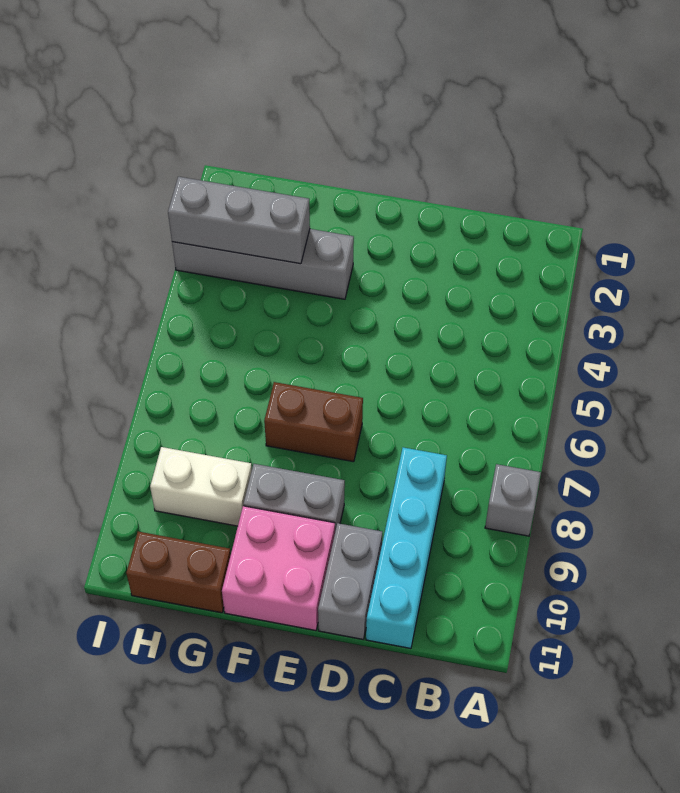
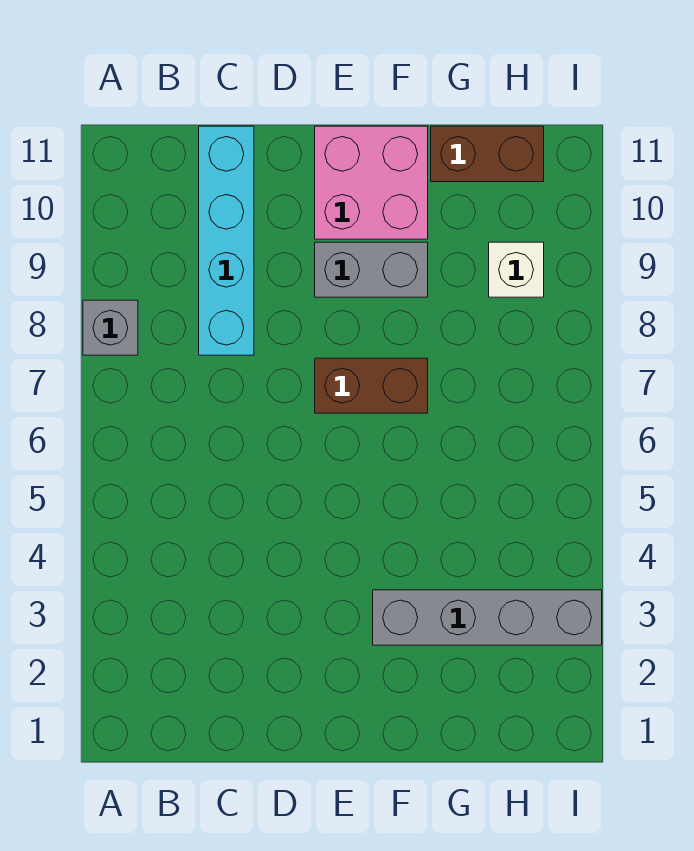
grey brick D10:D11 level 1 -> none
grey brick G3:I3 level 2 -> none
white brick G9:H9 level 1 -> white brick H9 level 1

